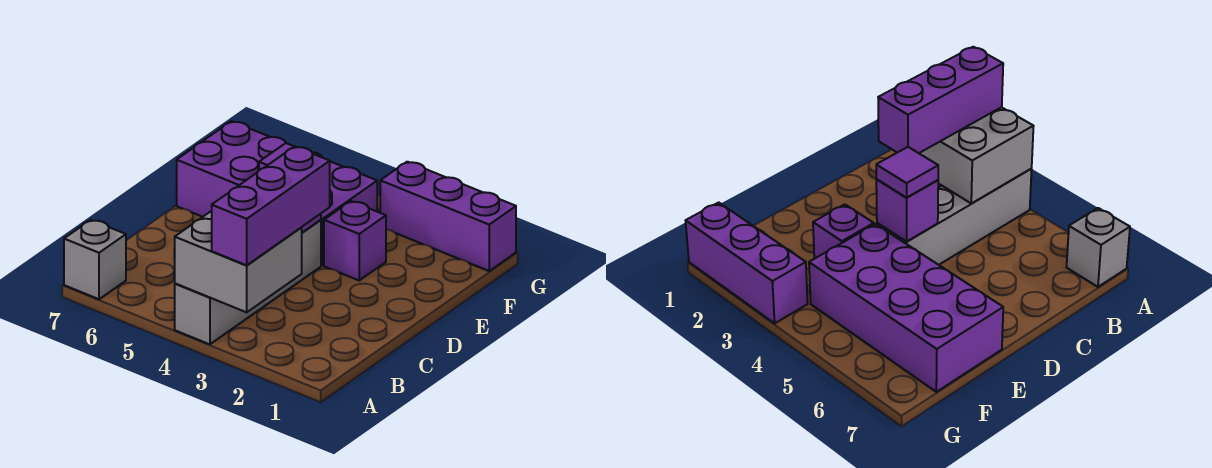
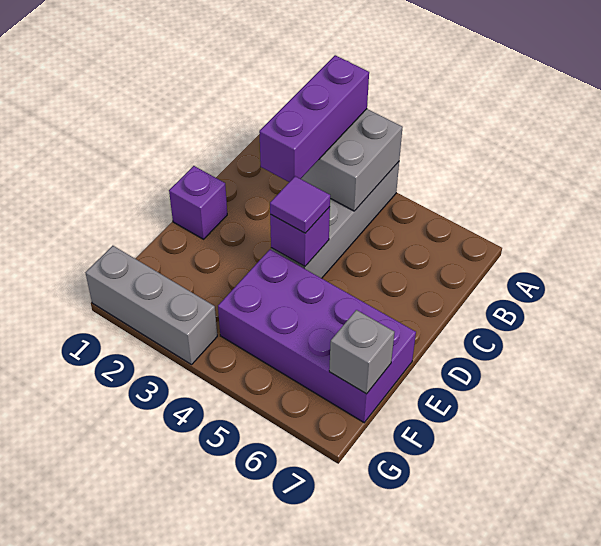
grey brick A7 level 1 -> grey brick F7 level 2
purple brick E3 level 1 -> purple brick D1 level 1
purple brick G1:G3 level 1 -> grey brick G1:G3 level 1

